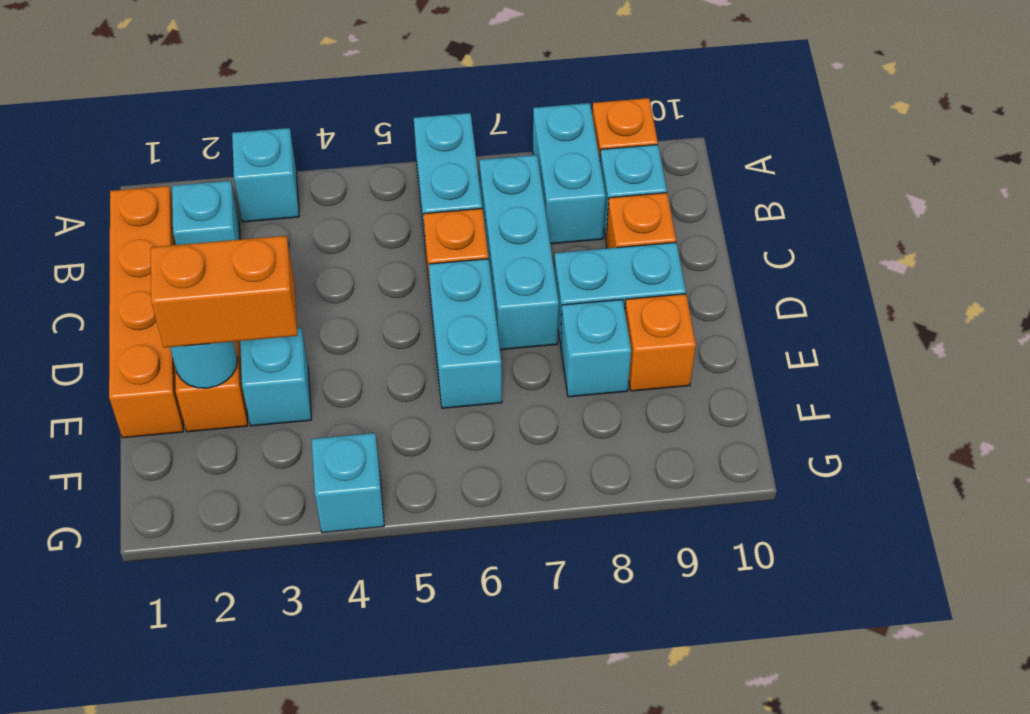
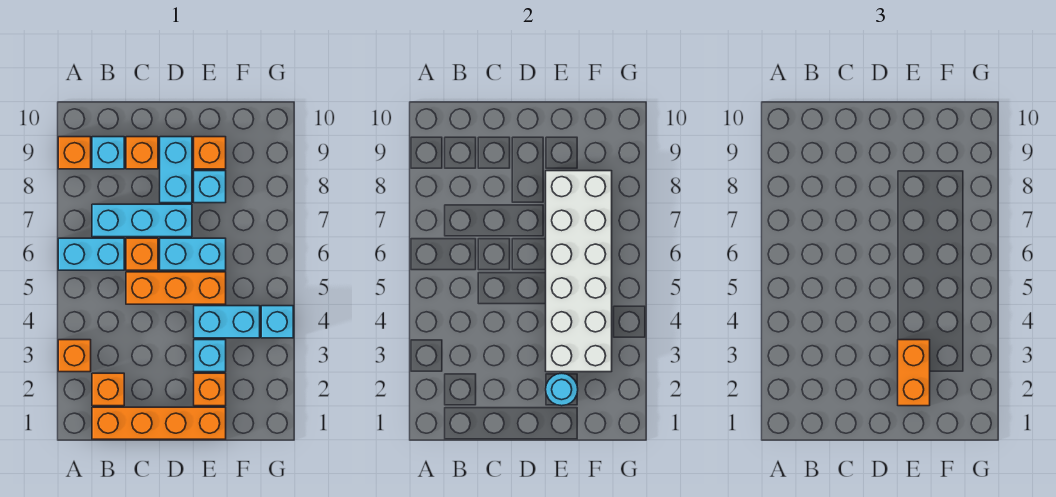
cyan brick A3 level 1 -> orange brick A3 level 1
cyan brick A8:B8 level 1 -> cyan brick E4:F4 level 1
cyan brick B2 level 1 -> orange brick B2 level 1
none -> orange brick C5:E5 level 1
none -> white brick E3:F8 level 2

